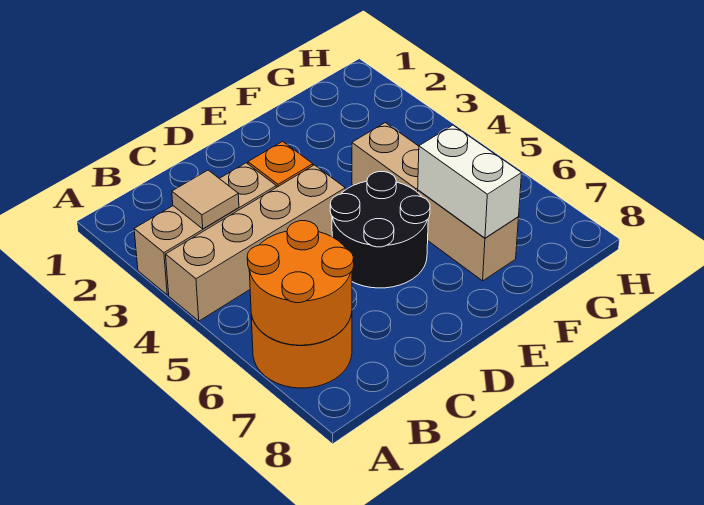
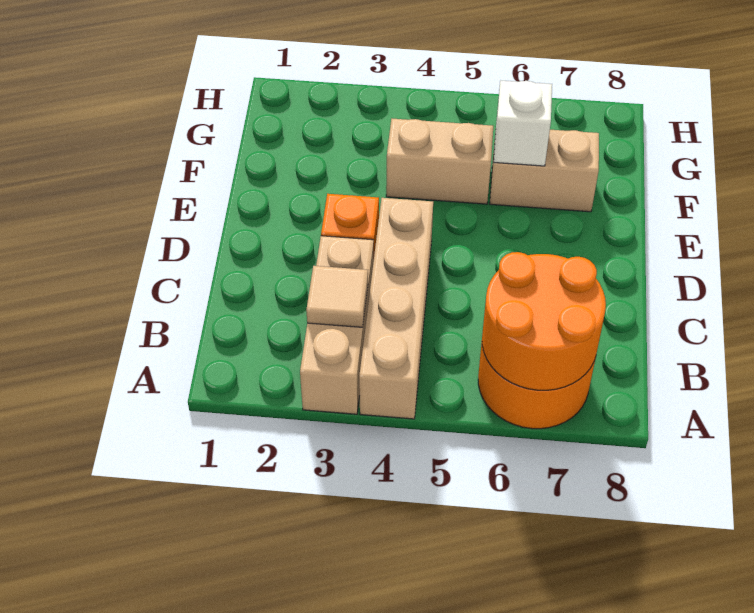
black round brick D5:E6 level 1 -> none
white brick F6:F7 level 2 -> white brick F6 level 2

